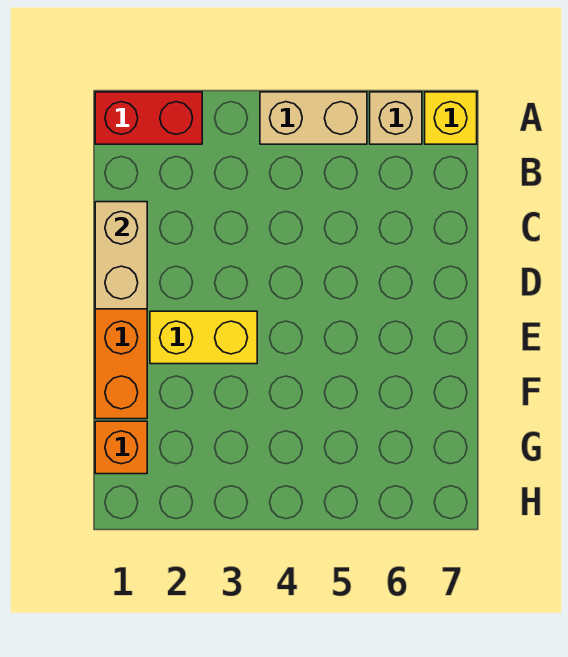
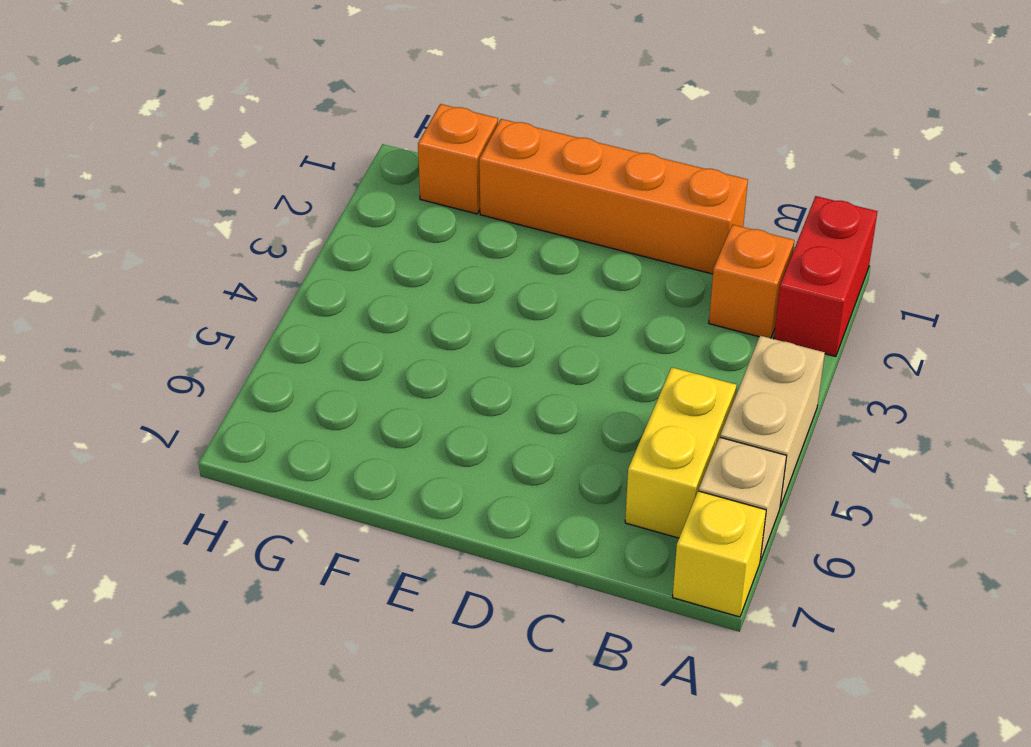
none -> orange brick B2 level 1
tan brick C1:D1 level 2 -> none
yellow brick E2:E3 level 1 -> yellow brick B5:B6 level 1

